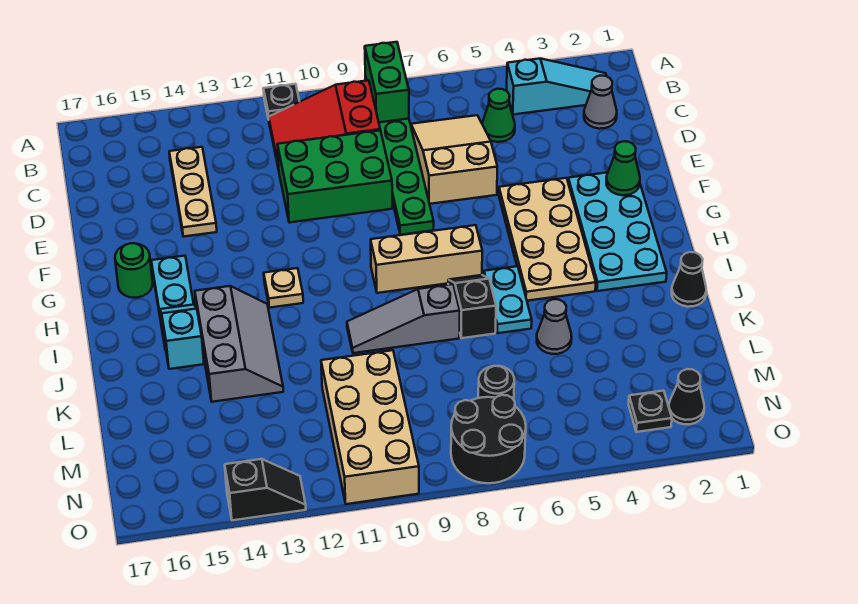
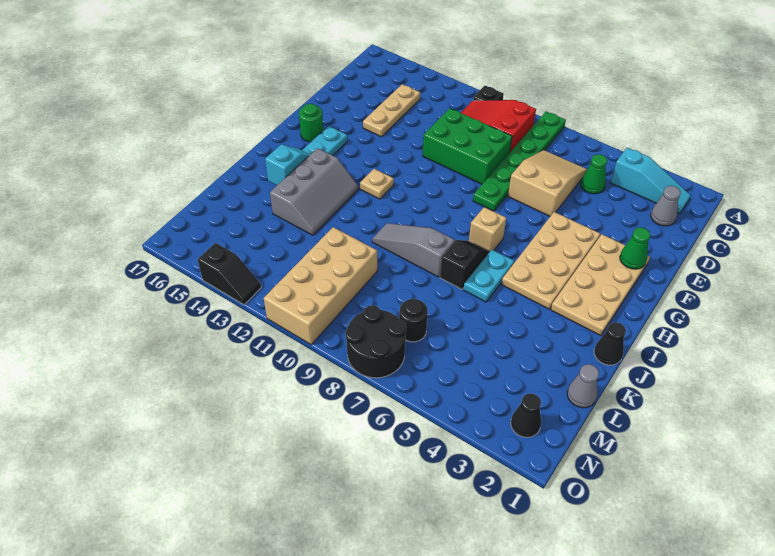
green brick A8:B8 level 2 -> none
cyan plate F2:I3 level 1 -> tan plate F2:I3 level 1
tan brick H7:H9 level 1 -> tan brick H7 level 1
grey cone K5 level 1 -> grey cone L1 level 1
black plate N3 level 1 -> none

